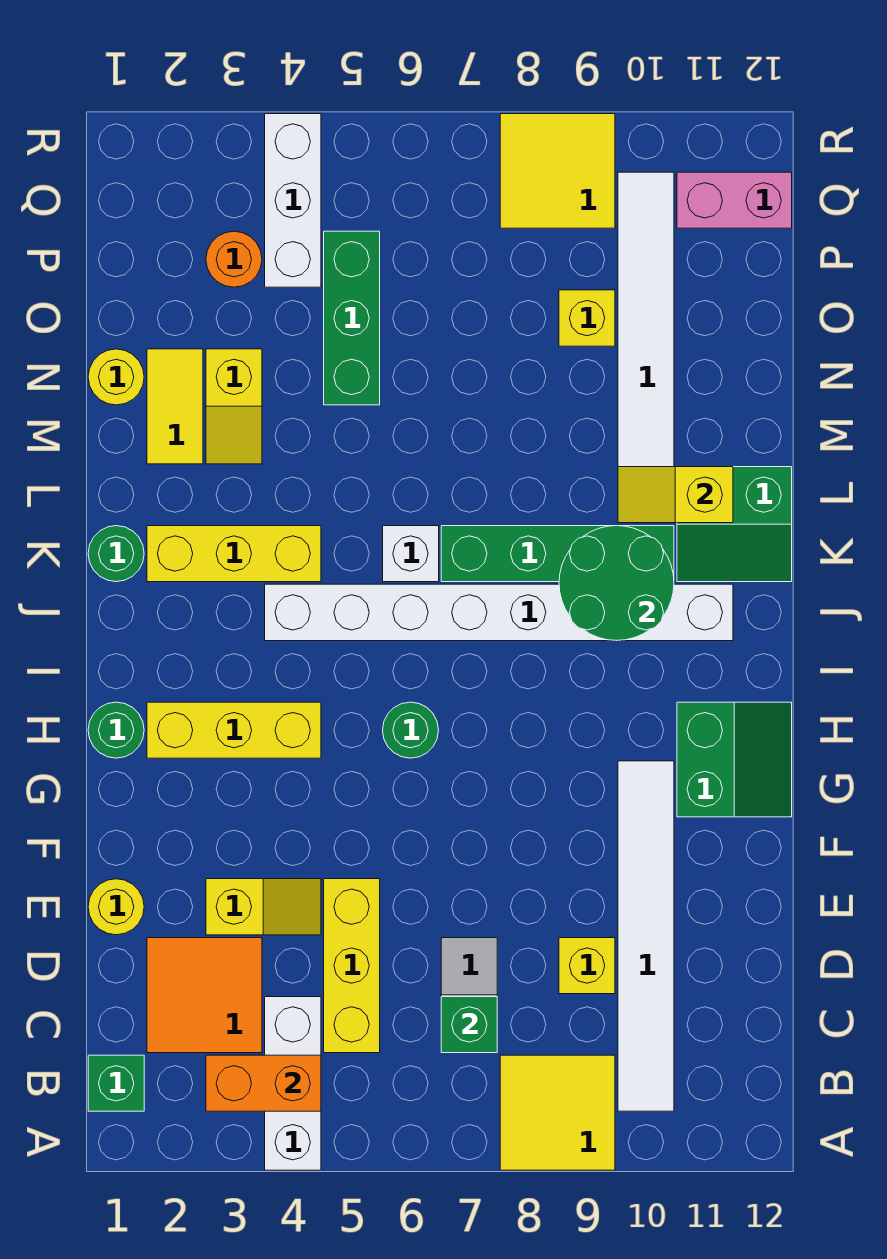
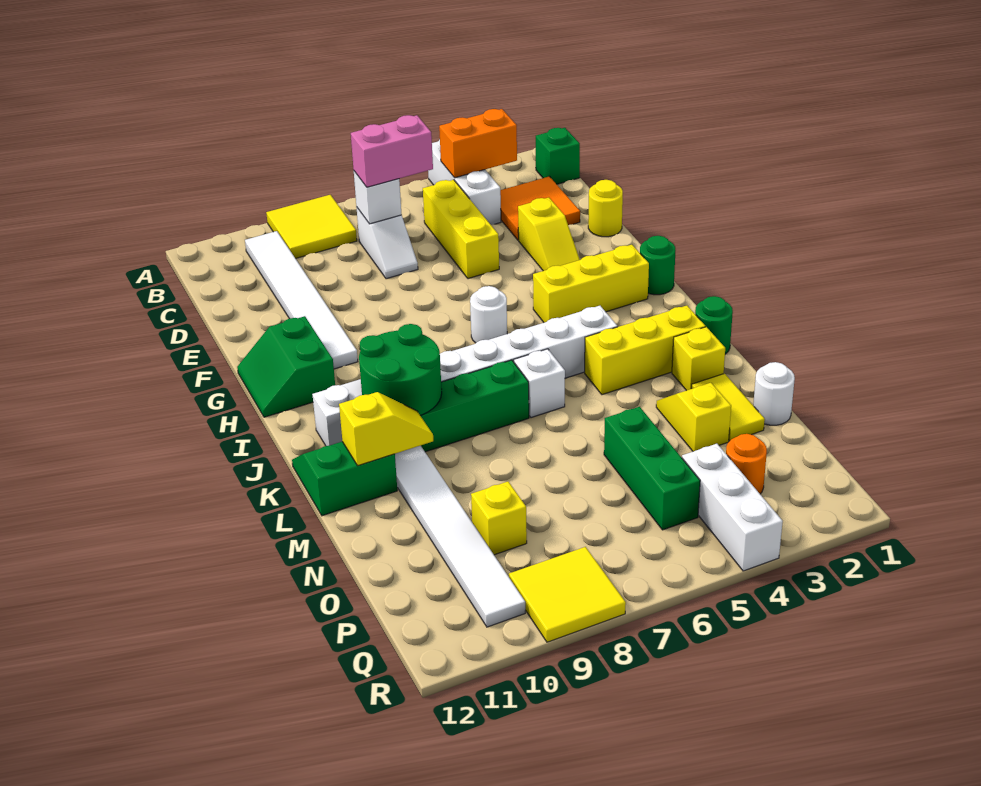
green brick C7 level 2 -> white brick C7 level 2
yellow brick D9 level 1 -> yellow brick L2 level 1
yellow slope E3:E4 level 1 top 3 -> yellow slope E3:F3 level 1 top E
green round brick H6 level 1 -> white round brick H6 level 1
yellow round brick N1 level 1 -> white round brick N1 level 1
pink brick Q11:Q12 level 1 -> pink brick C6:C7 level 3

